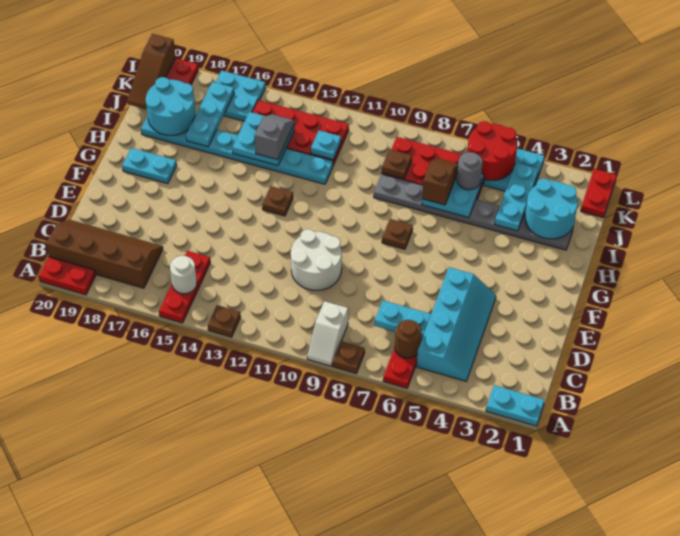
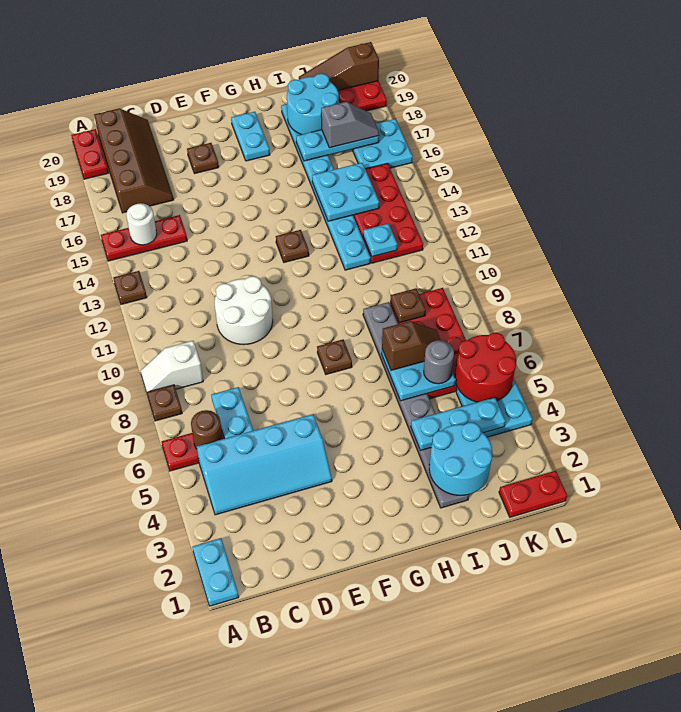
none -> brown plate E18 level 1
grey slope I14:J14 level 3 top I -> grey slope J17:K17 level 3 top J

